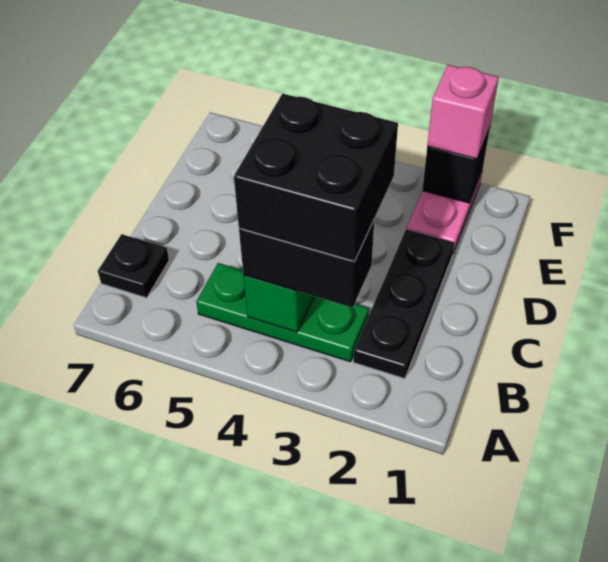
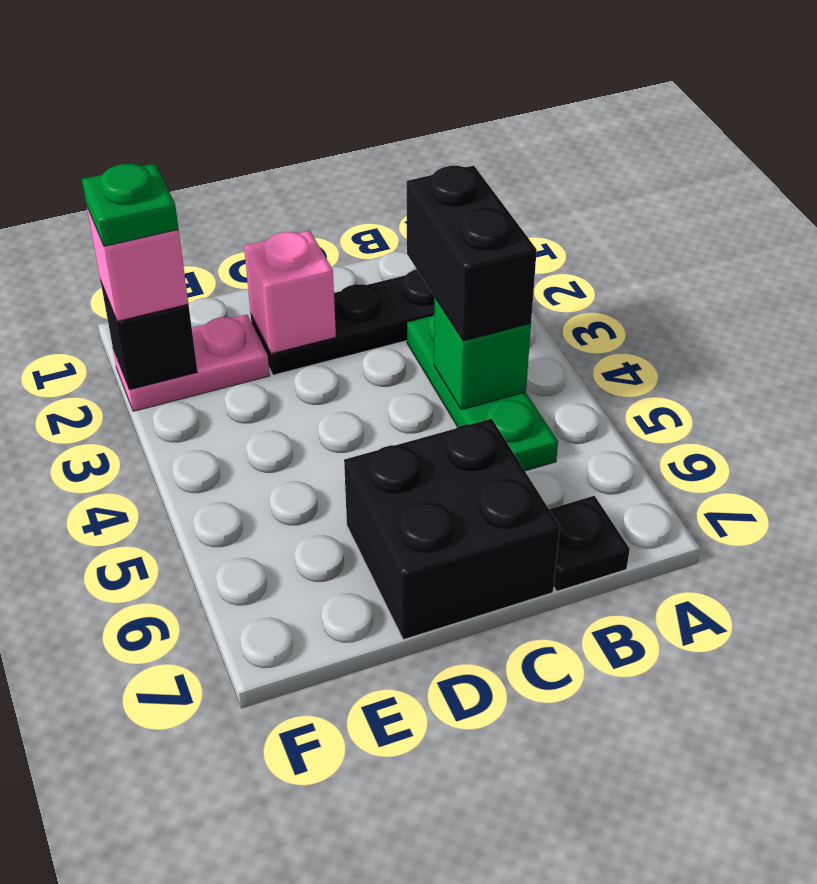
black brick B3:C4 level 4 -> black brick C6:D7 level 1
none -> pink brick D2 level 2
none -> green plate F2 level 4

